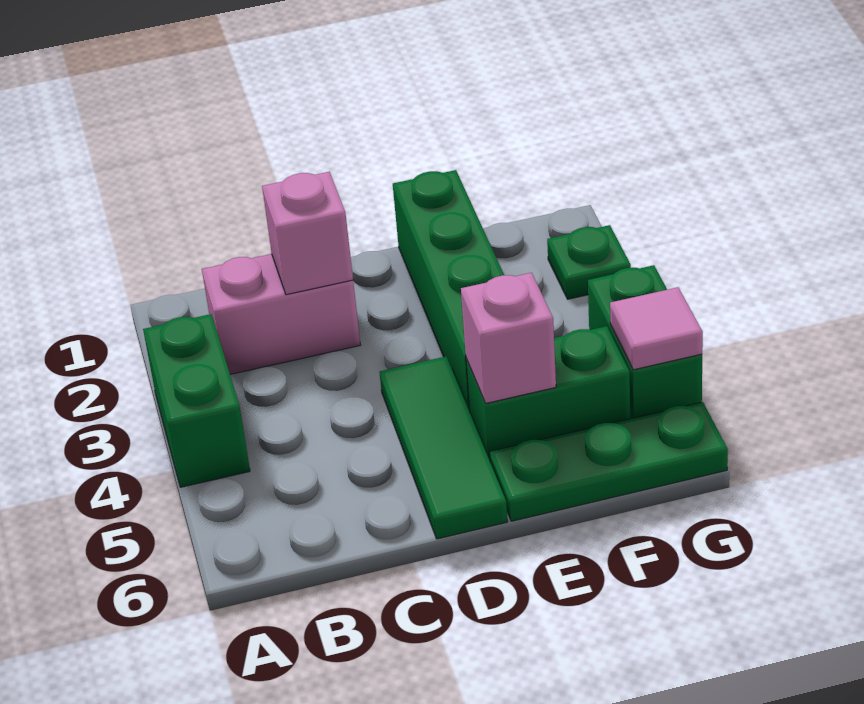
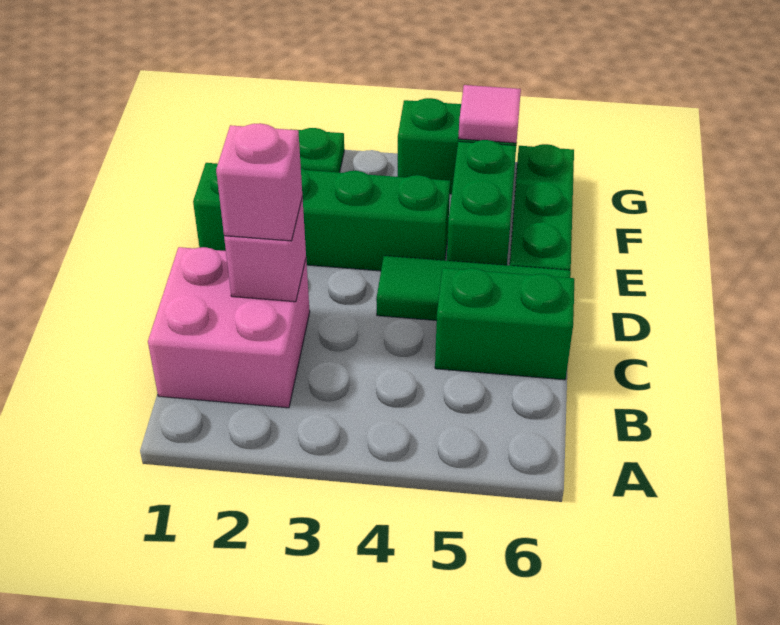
green brick A3:A4 level 1 -> green brick C5:C6 level 1
pink brick B2:C2 level 1 -> pink brick B1:C2 level 1
pink brick E5 level 2 -> pink brick C2 level 3

